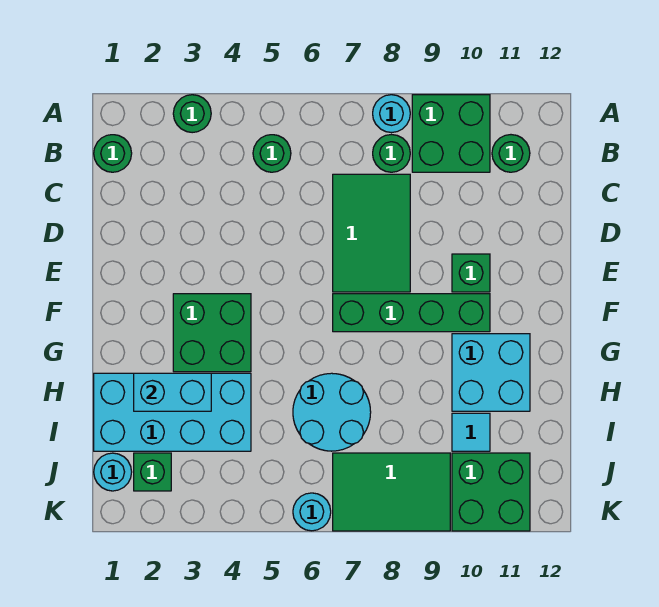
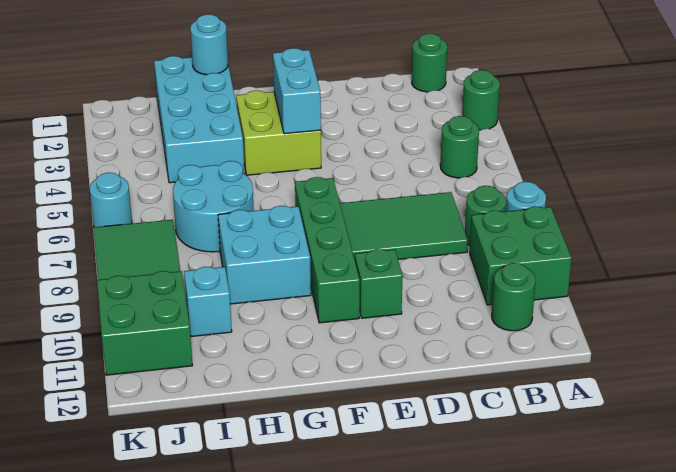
green brick F3:G4 level 1 -> lime brick F3:G4 level 1
cyan brick G10:H11 level 1 -> cyan brick G8:H9 level 1
cyan brick H2:H3 level 2 -> cyan brick F3:F4 level 2
cyan tile I10 level 1 -> cyan brick I10 level 1
cyan round brick J1 level 1 -> cyan round brick H1 level 2
green brick J2 level 1 -> none

